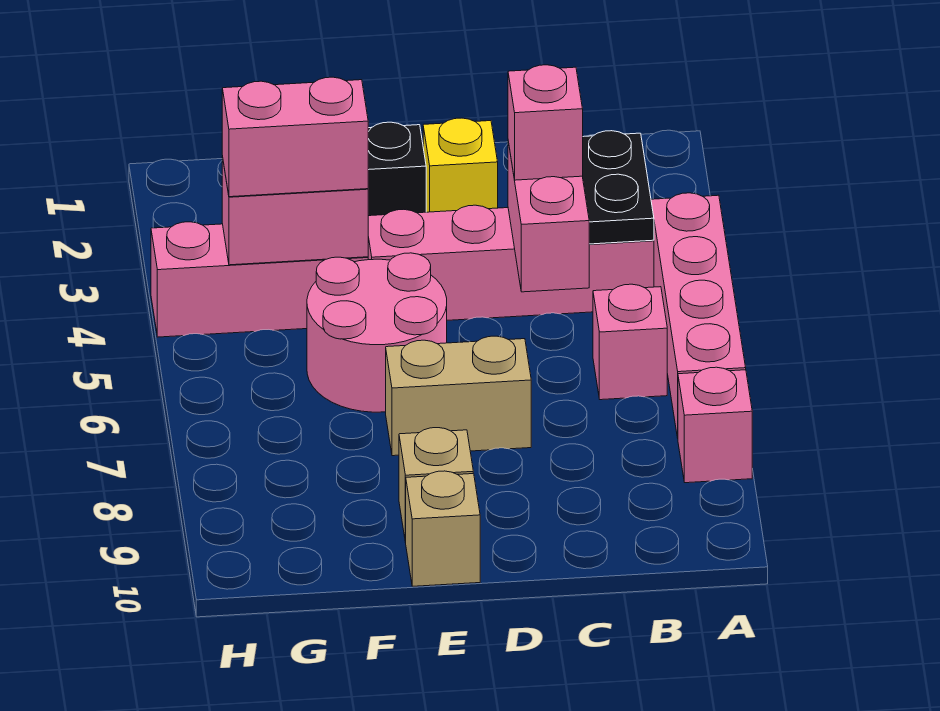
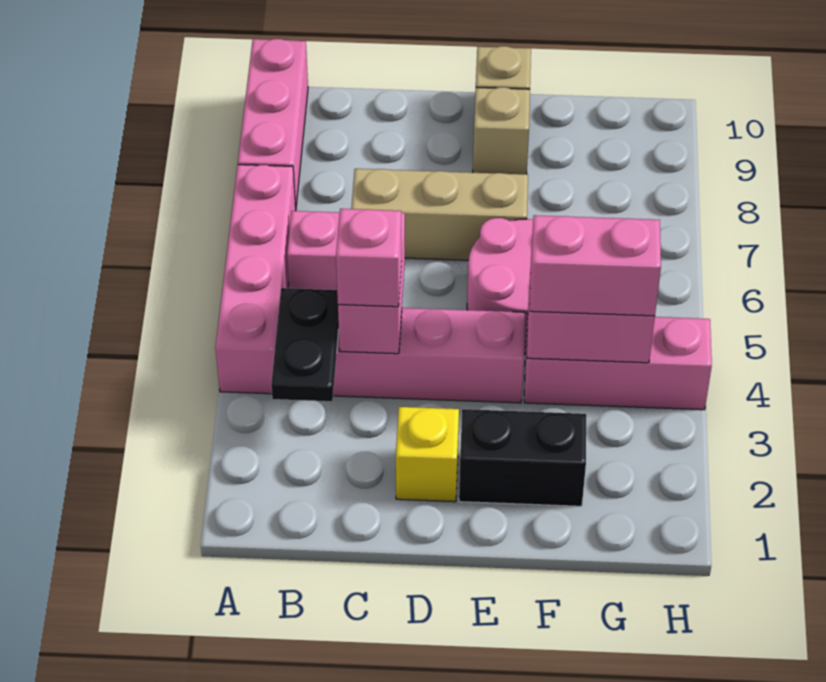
pink brick A8 level 1 -> pink brick A8:A10 level 1
tan brick D7:E7 level 1 -> tan brick C7:E7 level 1

